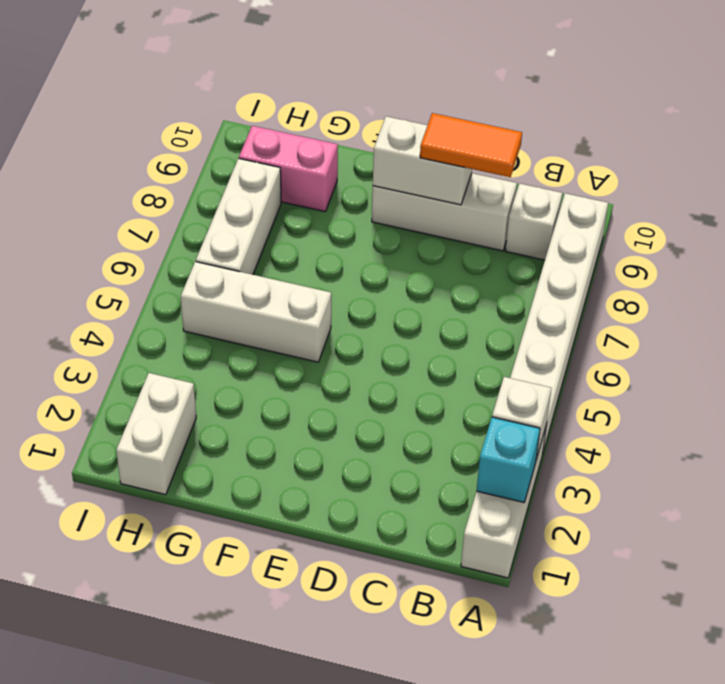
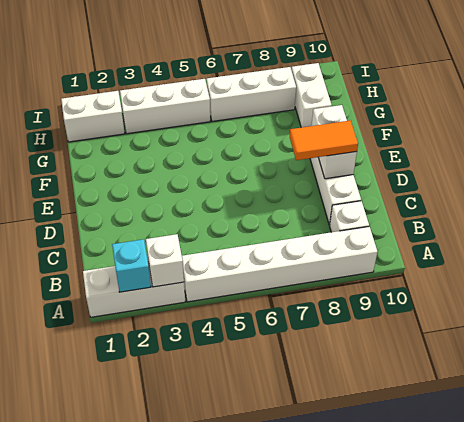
orange tile C9:D9 level 3 -> orange tile D8:D9 level 3
white brick F5:H5 level 1 -> white brick H3:H5 level 1
pink brick G9:H9 level 1 -> white brick G9:H9 level 1

